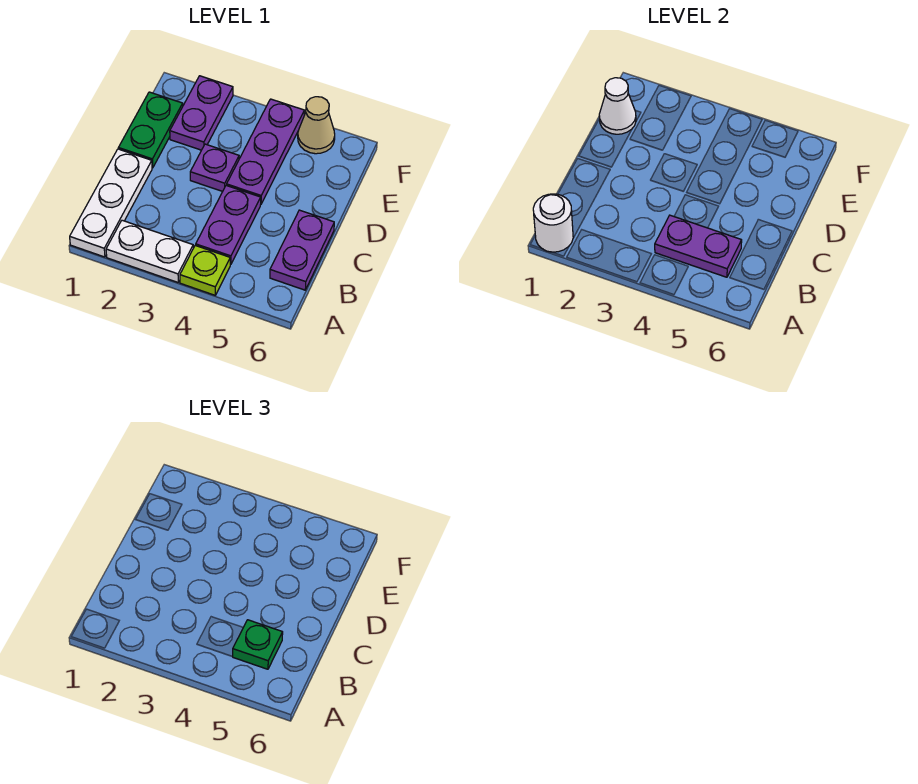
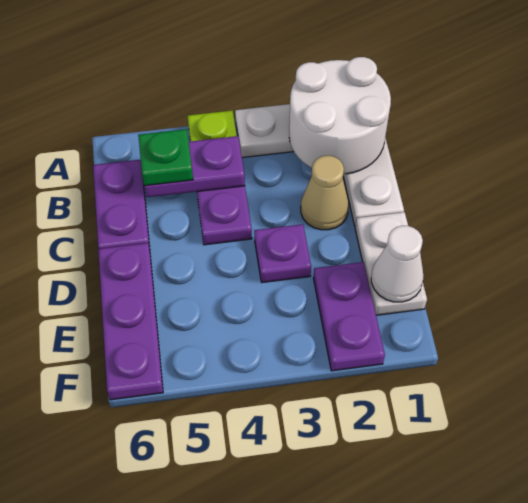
white round brick A1 level 2 -> white round brick A1:B2 level 2
green plate D1:E1 level 1 -> white plate D1:E1 level 1
purple plate D4:F4 level 1 -> purple plate D6:F6 level 1
tan cone F5 level 1 -> tan cone C2 level 1

